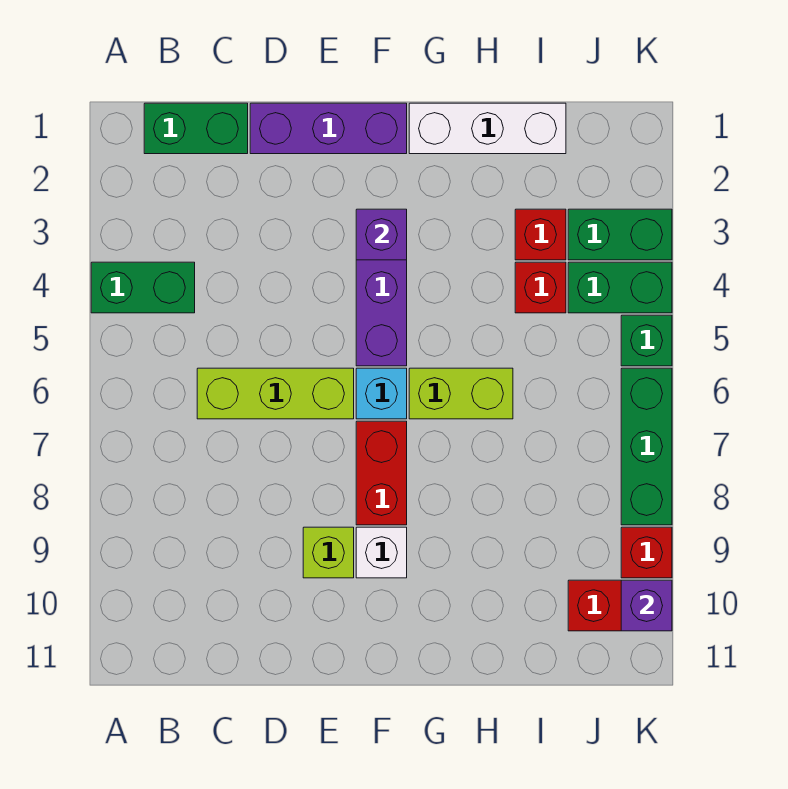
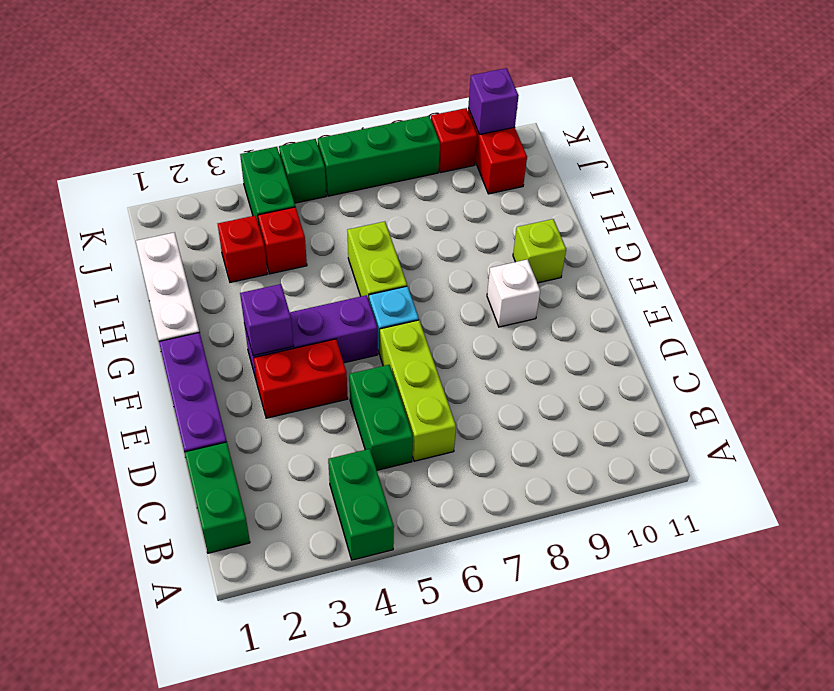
lime brick E9 level 1 -> lime brick G10 level 1
red brick F7:F8 level 1 -> red brick E3:E4 level 1
green brick J3:K3 level 1 -> green brick C5:D5 level 1

